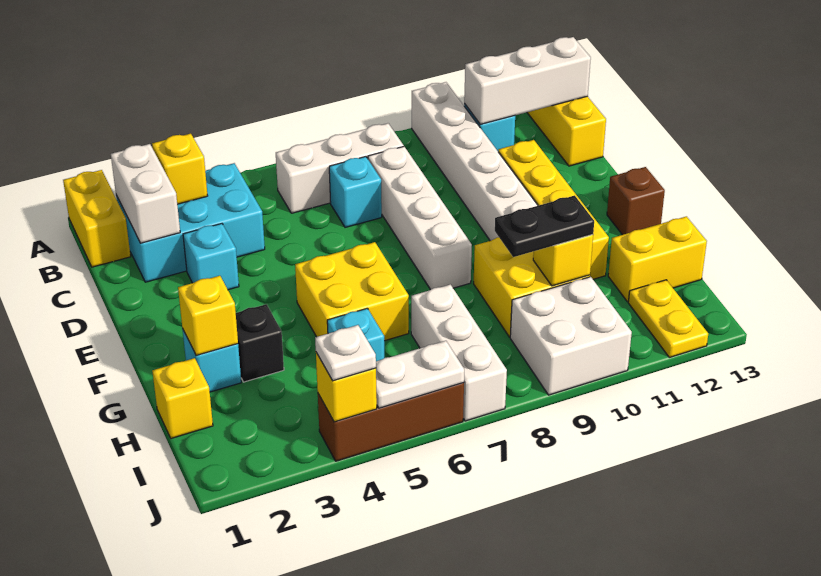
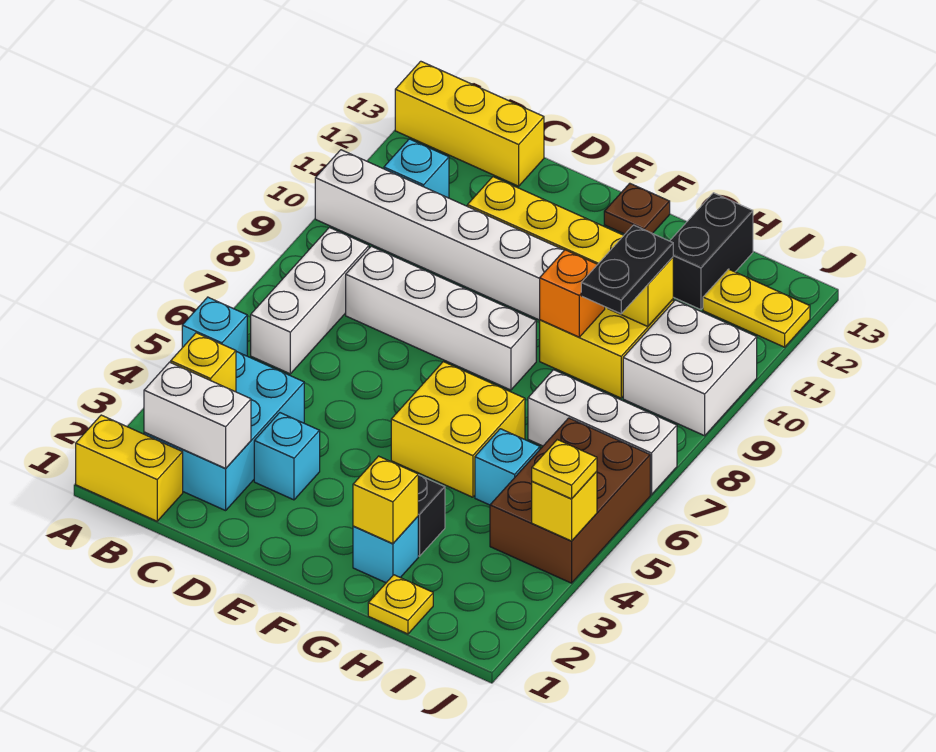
white brick B11:B13 level 2 -> none
cyan brick C7 level 1 -> cyan brick A5 level 1
brown brick F13 level 1 -> brown plate F13 level 1
none -> orange brick G9 level 2
yellow brick H1 level 1 -> yellow plate H1 level 1
yellow brick H12:H13 level 1 -> black brick H12:H13 level 1
brown brick J4:J6 level 1 -> brown brick I4:J6 level 1
white plate J4 level 3 -> yellow plate J4 level 3
white plate J5:J6 level 2 -> none

